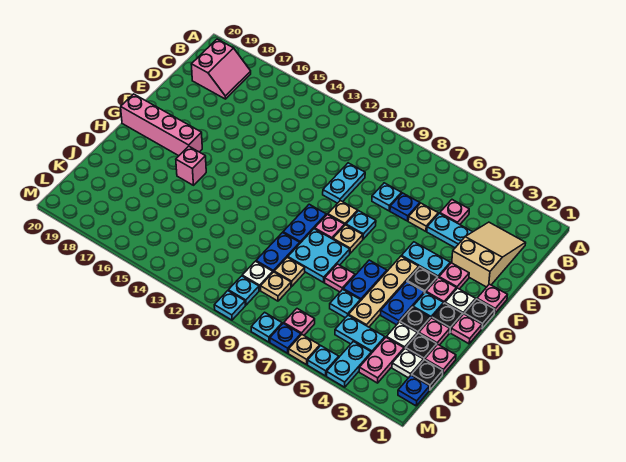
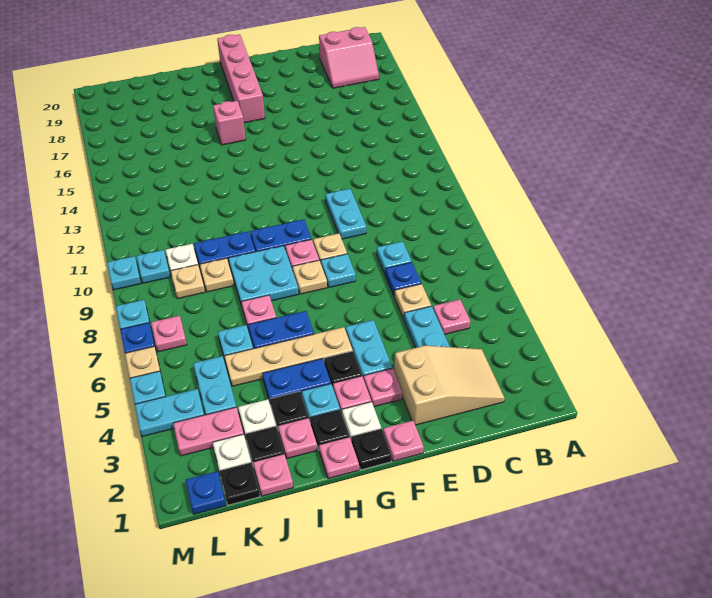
cyan plate D10:E10 level 1 -> cyan plate E10:E11 level 1

